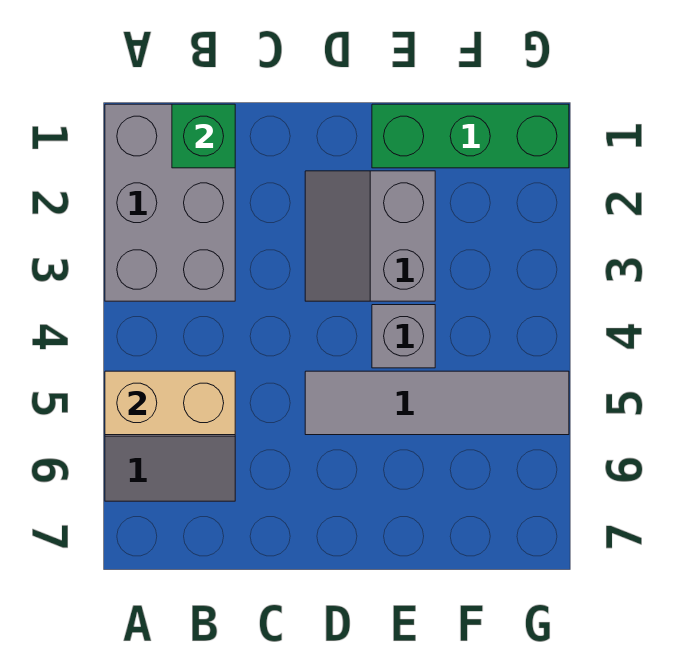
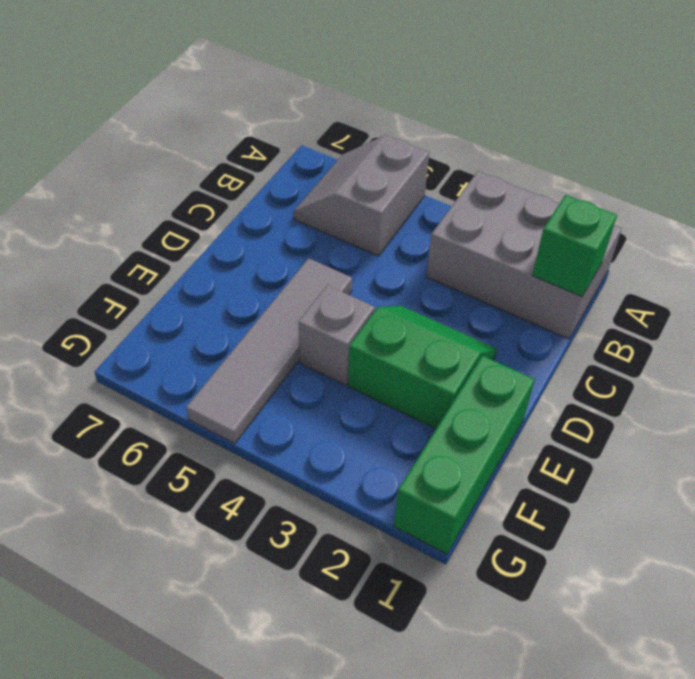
tan brick A5:B5 level 2 -> none
grey slope D2:E3 level 1 top E -> green slope D2:E3 level 1 top E

